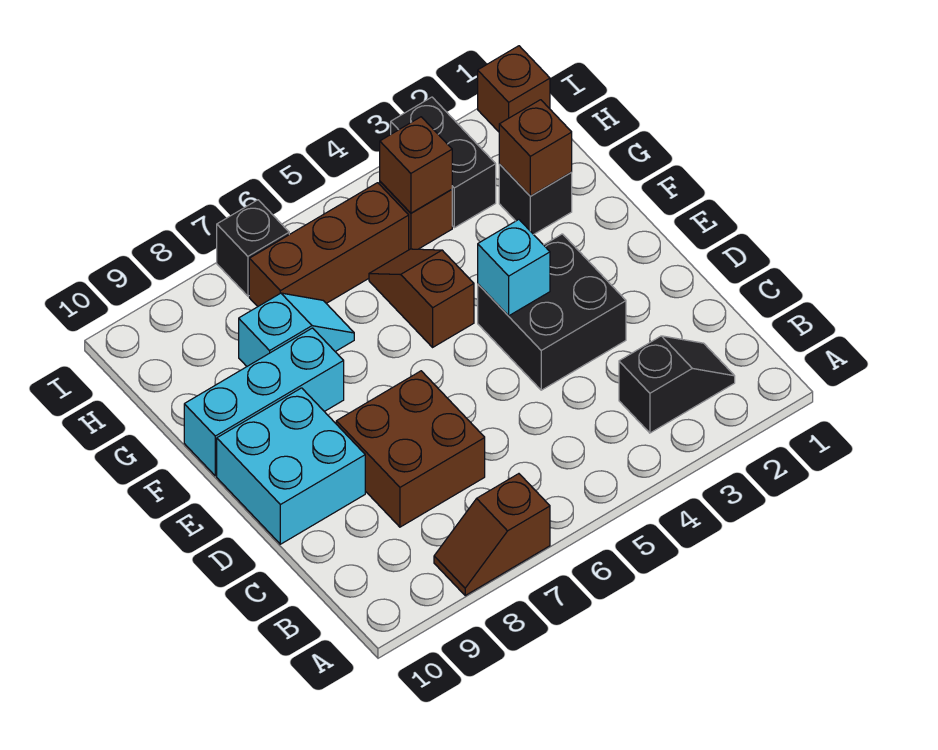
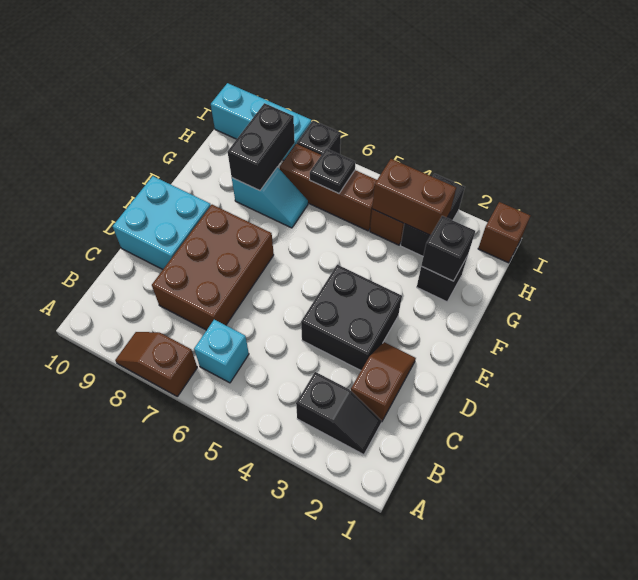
brown brick C7:D8 level 1 -> brown brick C7:E8 level 1
cyan brick E4 level 2 -> cyan brick B6 level 1
brown slope F5:G5 level 1 top F -> brown slope C2:D2 level 1 top C
cyan brick F8:F10 level 1 -> cyan brick I8:I10 level 1
brown brick G2 level 2 -> black brick G2 level 2
none -> black brick G8:H8 level 2
brown brick H4 level 2 -> brown brick H3:H4 level 2
none -> black plate H6 level 2

